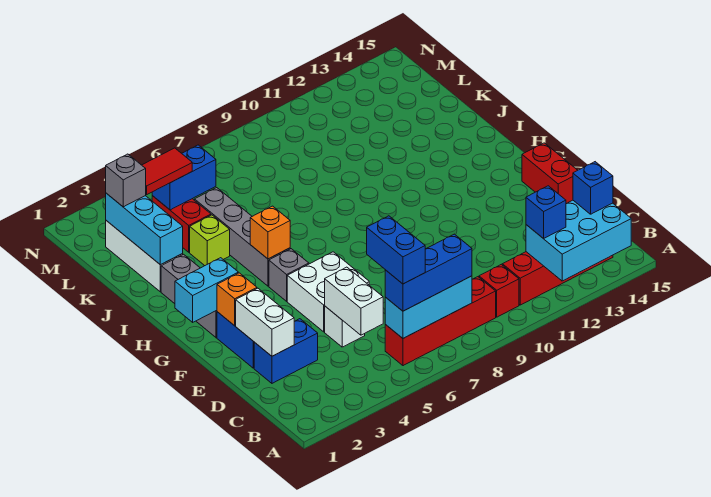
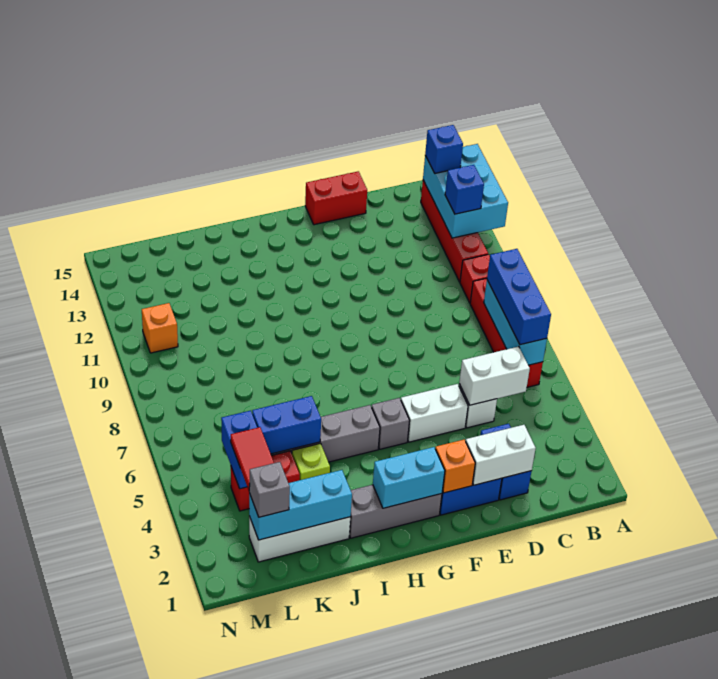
blue brick B6:C6 level 4 -> blue brick J5:K5 level 2
white brick E5:F6 level 1 -> white brick E5:F5 level 1
cyan brick G1:G2 level 2 -> cyan brick G2:H2 level 2
orange brick H5 level 2 -> orange brick M11 level 1

